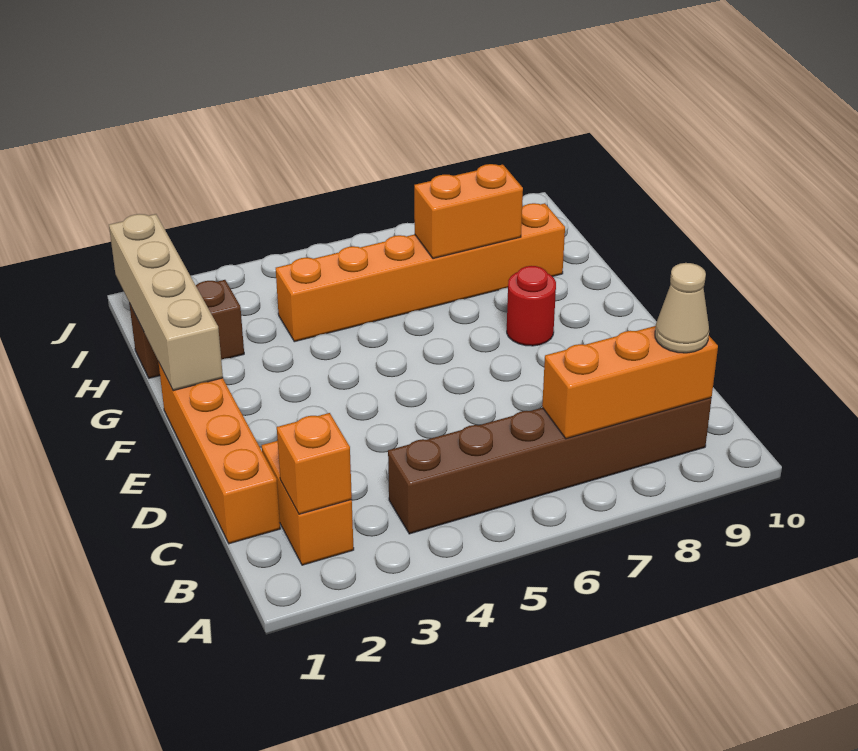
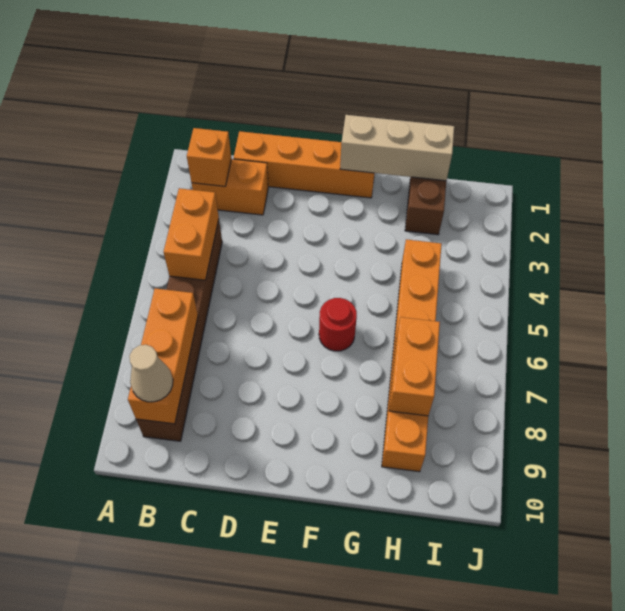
none -> orange brick B4:B5 level 2
tan brick F1:I1 level 2 -> tan brick F1:H1 level 2
red round brick F8 level 1 -> red round brick F6 level 1

